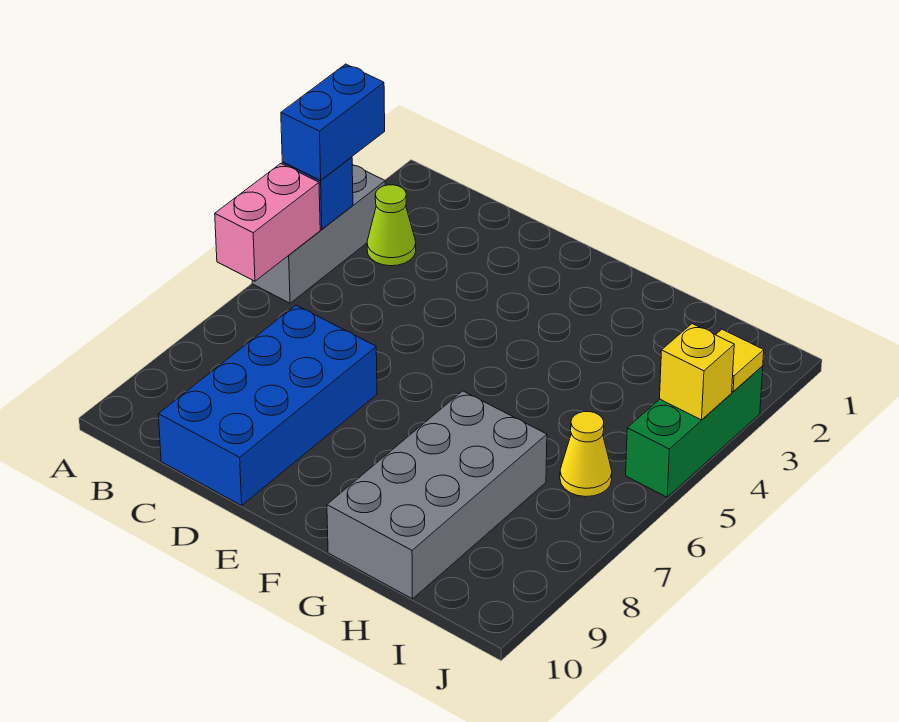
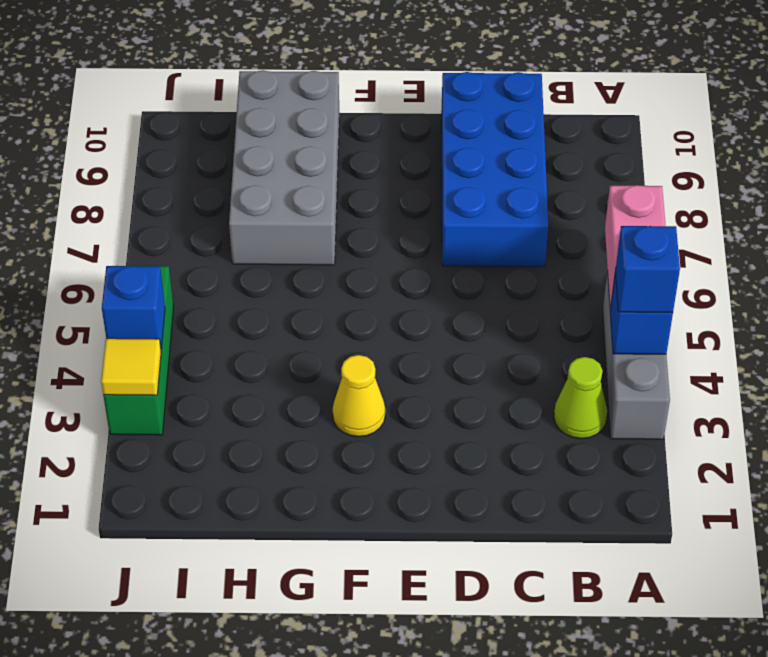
blue brick A3:A4 level 3 -> blue brick A4 level 3
yellow cone I6 level 1 -> yellow cone F3 level 1
yellow brick J4 level 2 -> blue brick J4 level 2

